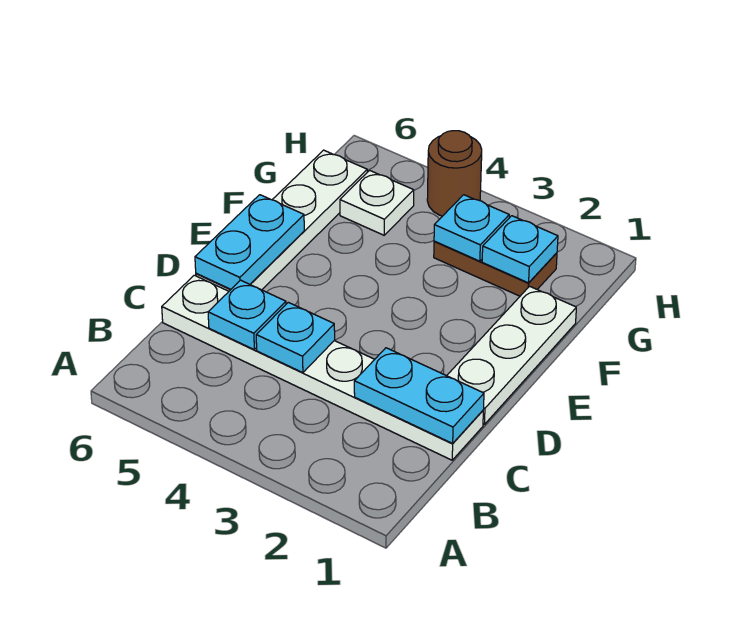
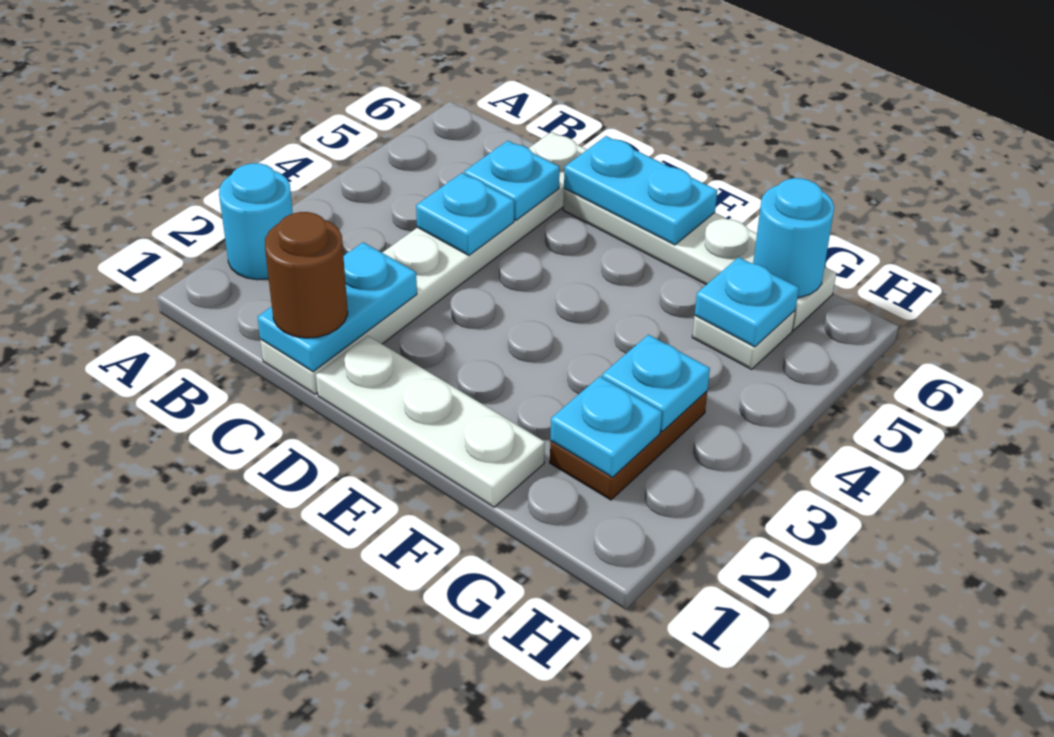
none -> cyan round brick A2 level 1
none -> cyan plate G5 level 2
none -> cyan round brick G6 level 2
brown round brick H4 level 1 -> brown round brick C1 level 3

